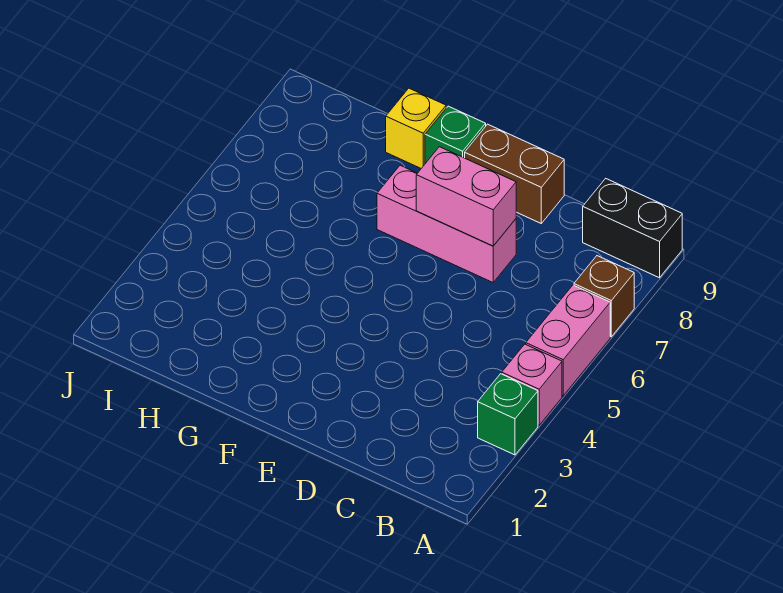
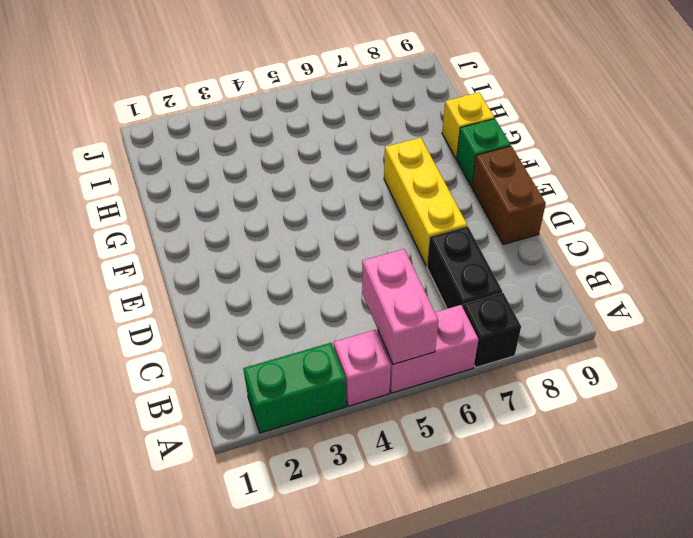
green brick A3 level 1 -> green brick A2:A3 level 1
brown brick A7 level 1 -> black brick A7 level 1
black brick A9:B9 level 1 -> black brick B7:C7 level 1
pink brick D7:F7 level 1 -> yellow brick D7:F7 level 1
pink brick D7:E7 level 2 -> pink brick A5:B5 level 2

